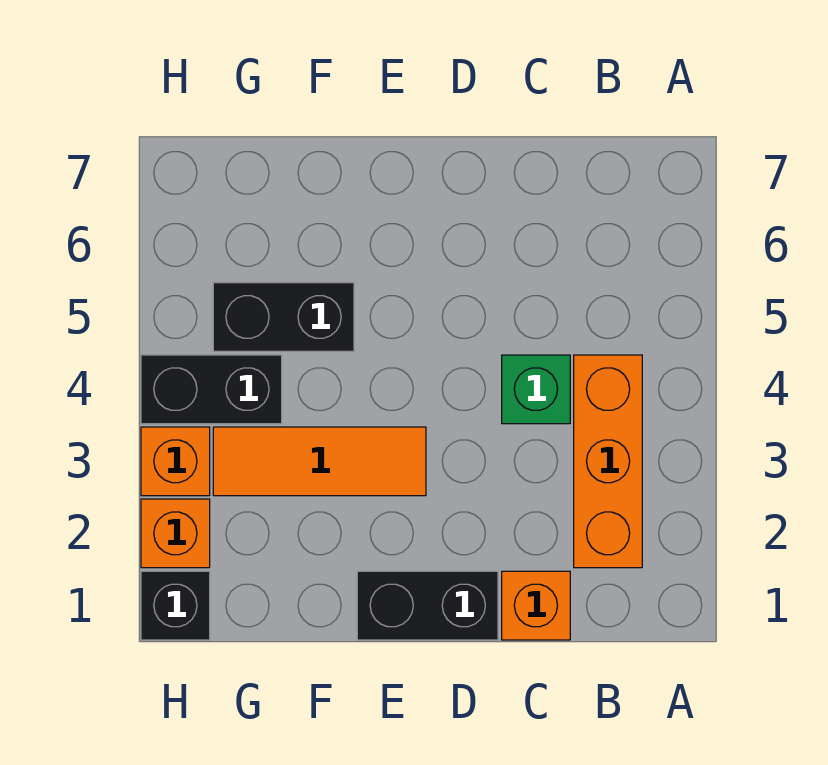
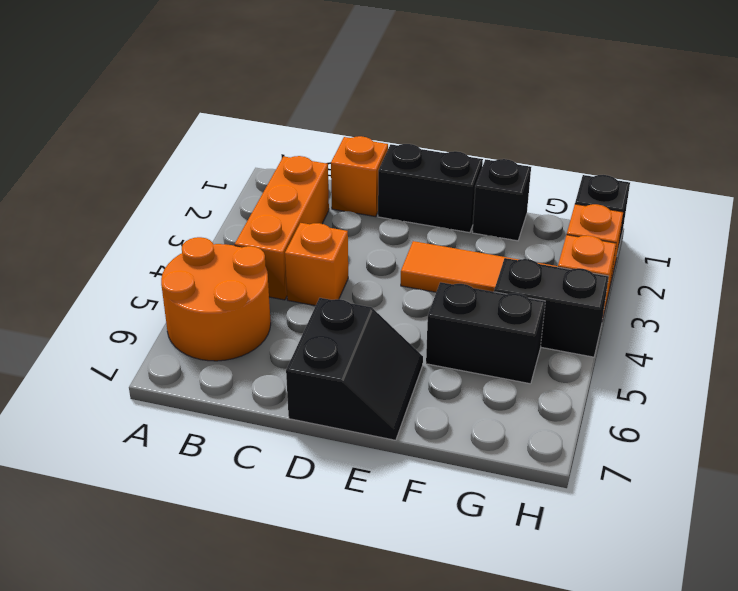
none -> orange round brick A5:B6 level 1
green brick C4 level 1 -> orange brick C4 level 1
none -> black slope D6:E7 level 1 top D
none -> black brick F1 level 1

